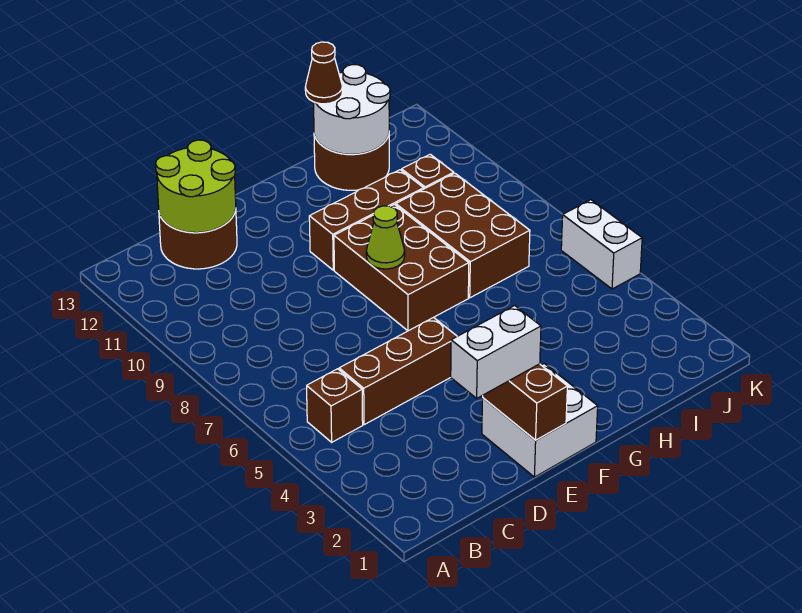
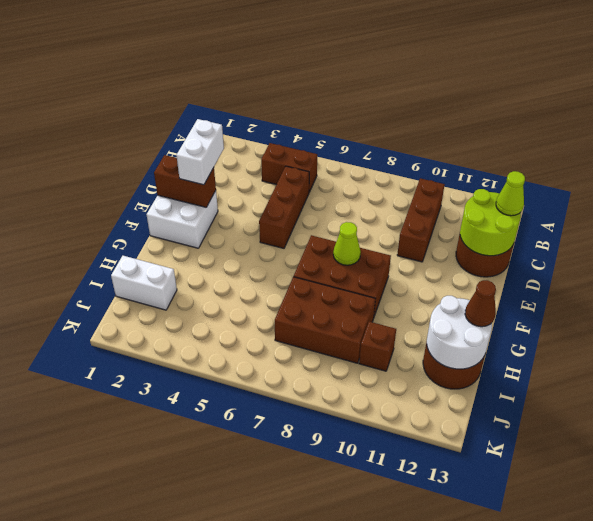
brown brick B5 level 1 -> brown brick B4:B5 level 1
none -> lime cone C13 level 3
brown brick F10:H10 level 1 -> brown brick B10:D10 level 1
white brick K5:K6 level 1 -> white brick I1:I2 level 1

